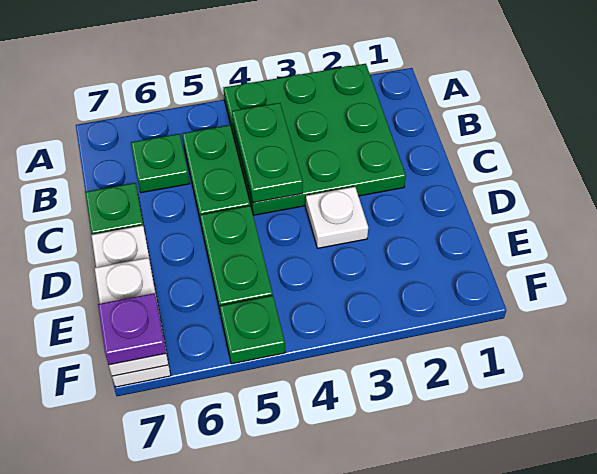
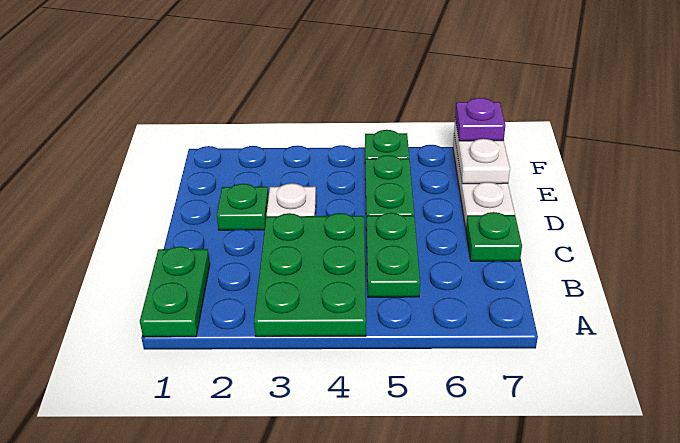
green plate A2:C4 level 1 -> green plate A3:C4 level 1
green plate B4:C4 level 2 -> green plate A1:B1 level 1
green plate B6 level 1 -> green plate D2 level 1

